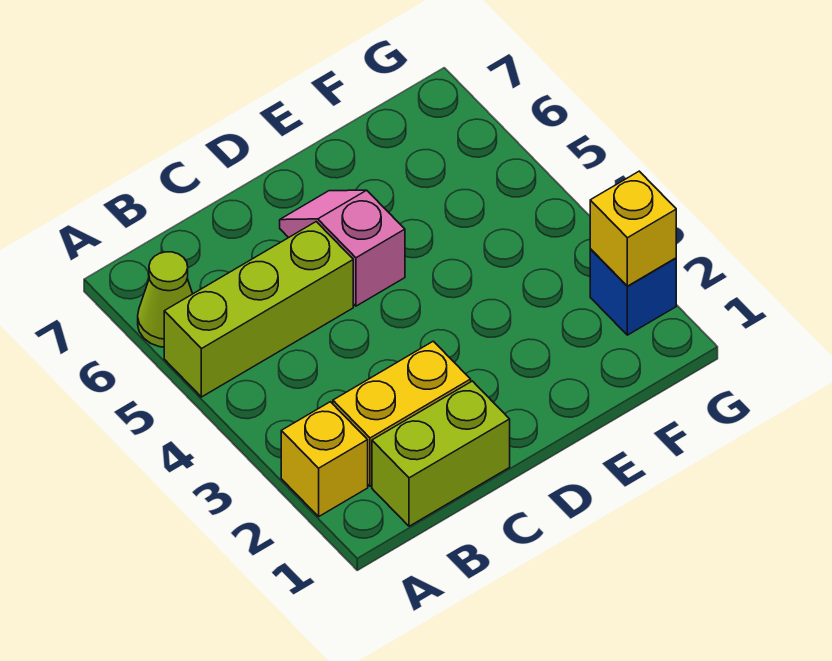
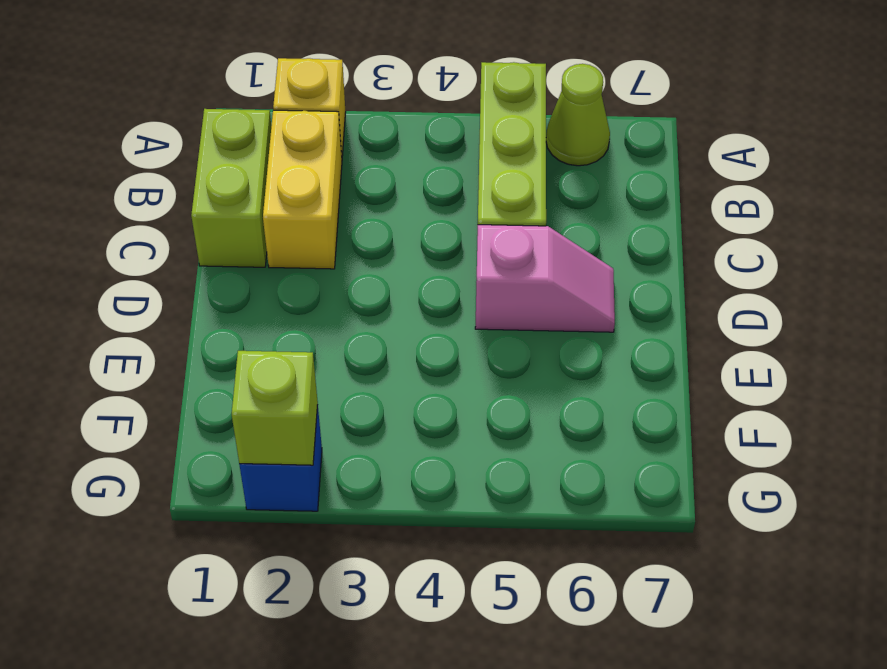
yellow brick G2 level 2 -> lime brick G2 level 2

